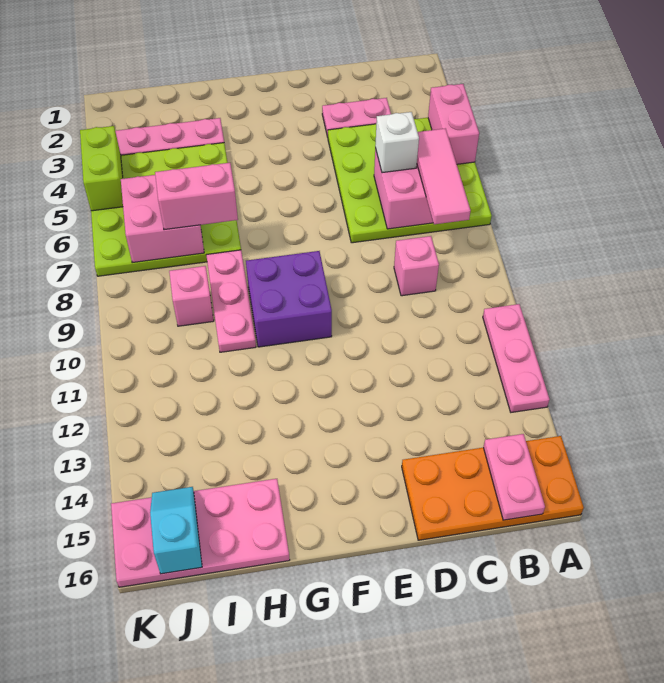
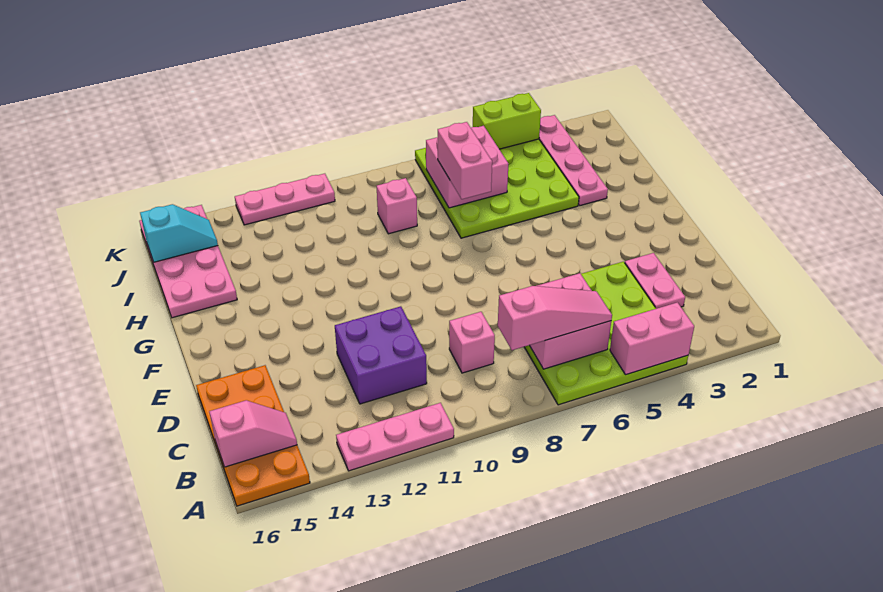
pink tile B6:B8 level 3 -> pink slope B6:B8 level 3 top 8
pink plate B15:B16 level 2 -> pink slope B15:B16 level 2 top 16
white brick C6 level 3 -> none
purple brick F9:G10 level 1 -> purple brick C11:D12 level 1
pink plate H8:H10 level 1 -> pink plate K11:K13 level 1

